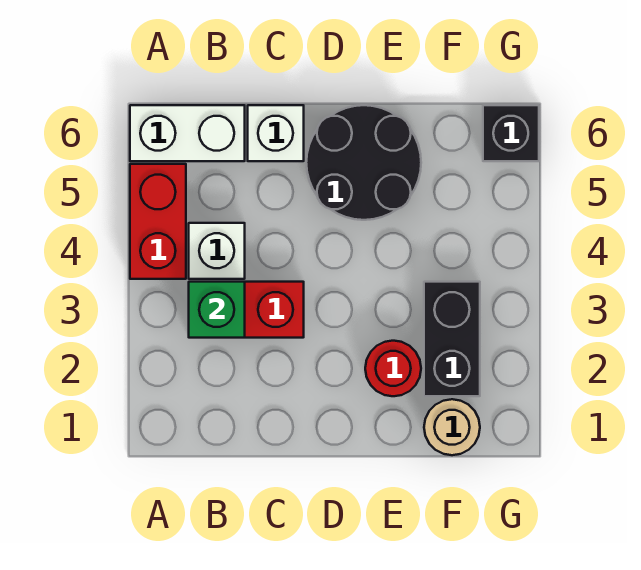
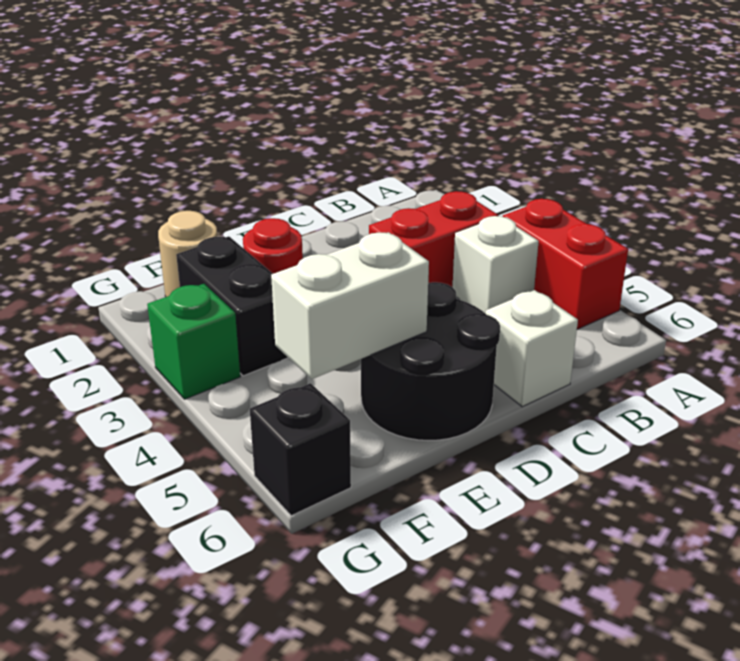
white brick A6:B6 level 1 -> white brick E5:F5 level 2
green brick B3 level 2 -> green brick G3 level 1

